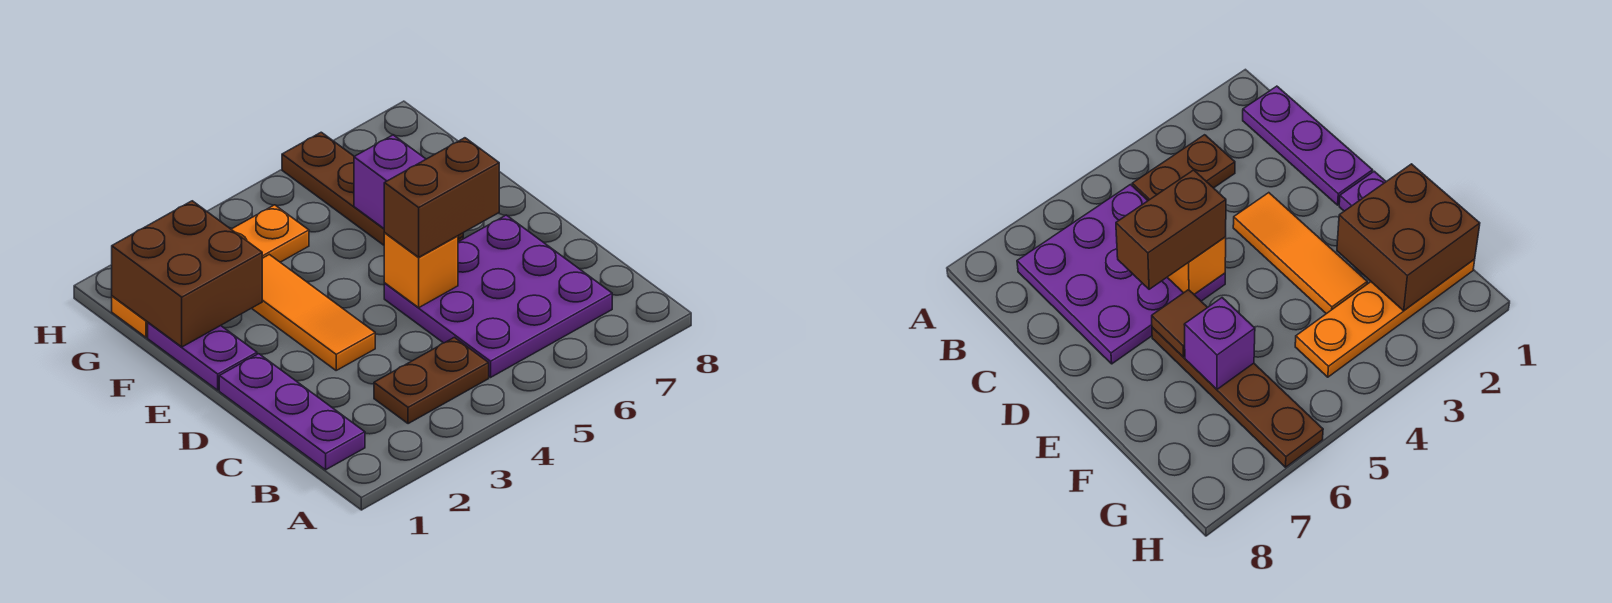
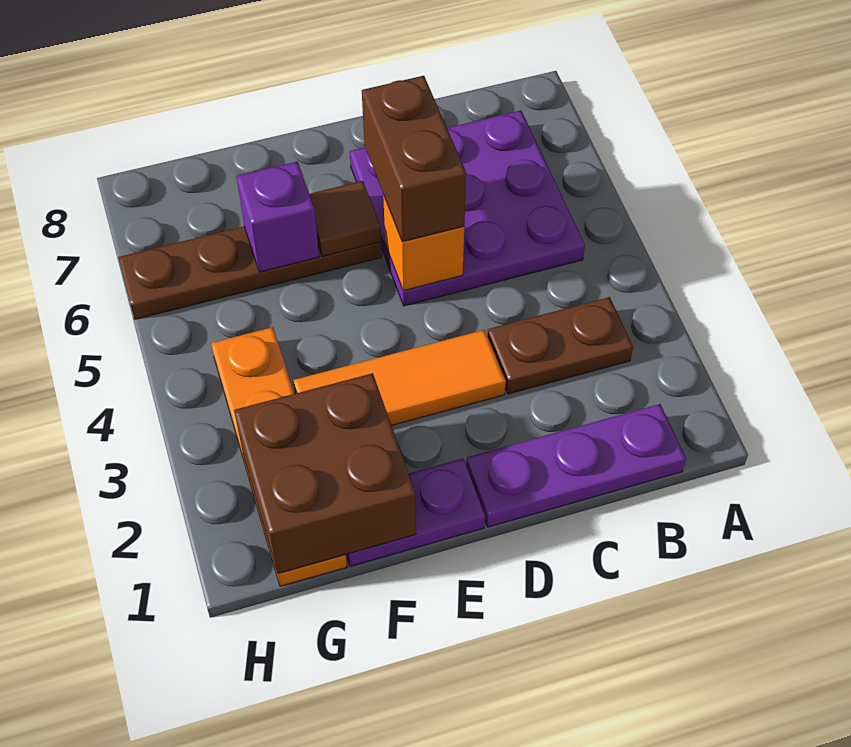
brown plate B3:B4 level 1 -> brown plate B3:C3 level 1

